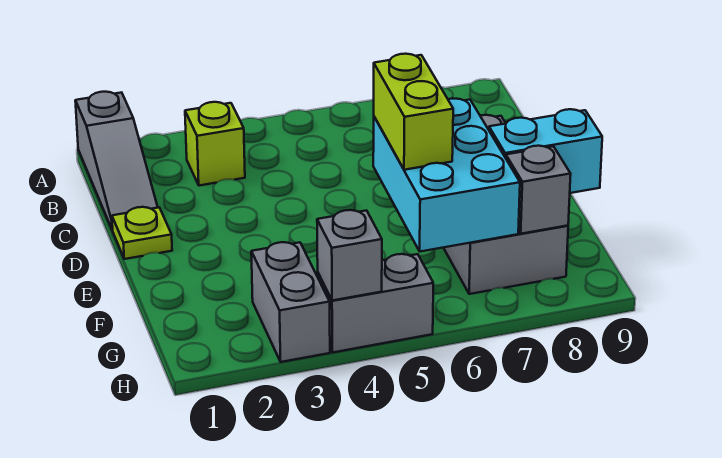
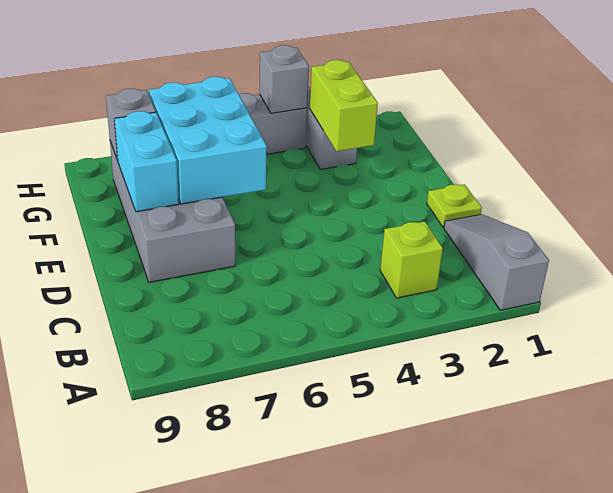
lime brick E6:F6 level 3 -> lime brick F3:G3 level 2
cyan brick F8:F9 level 2 -> cyan brick E8:F8 level 2

